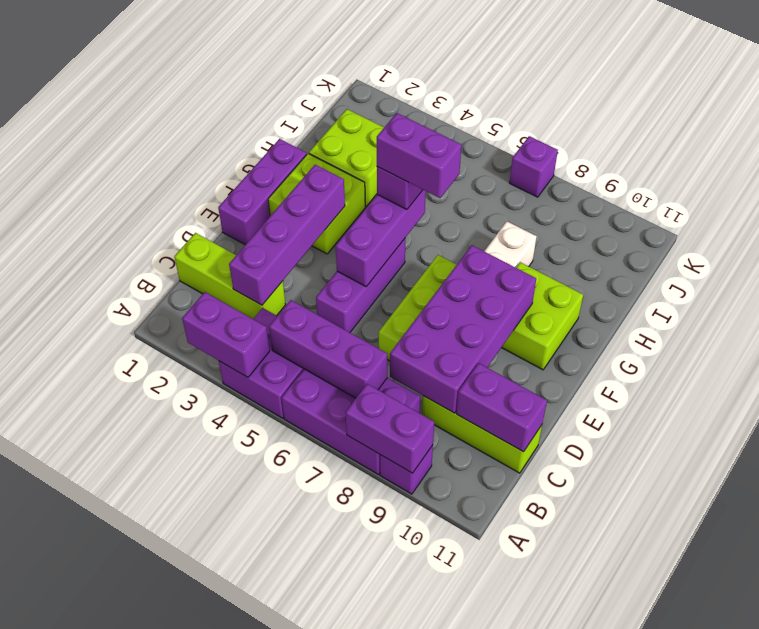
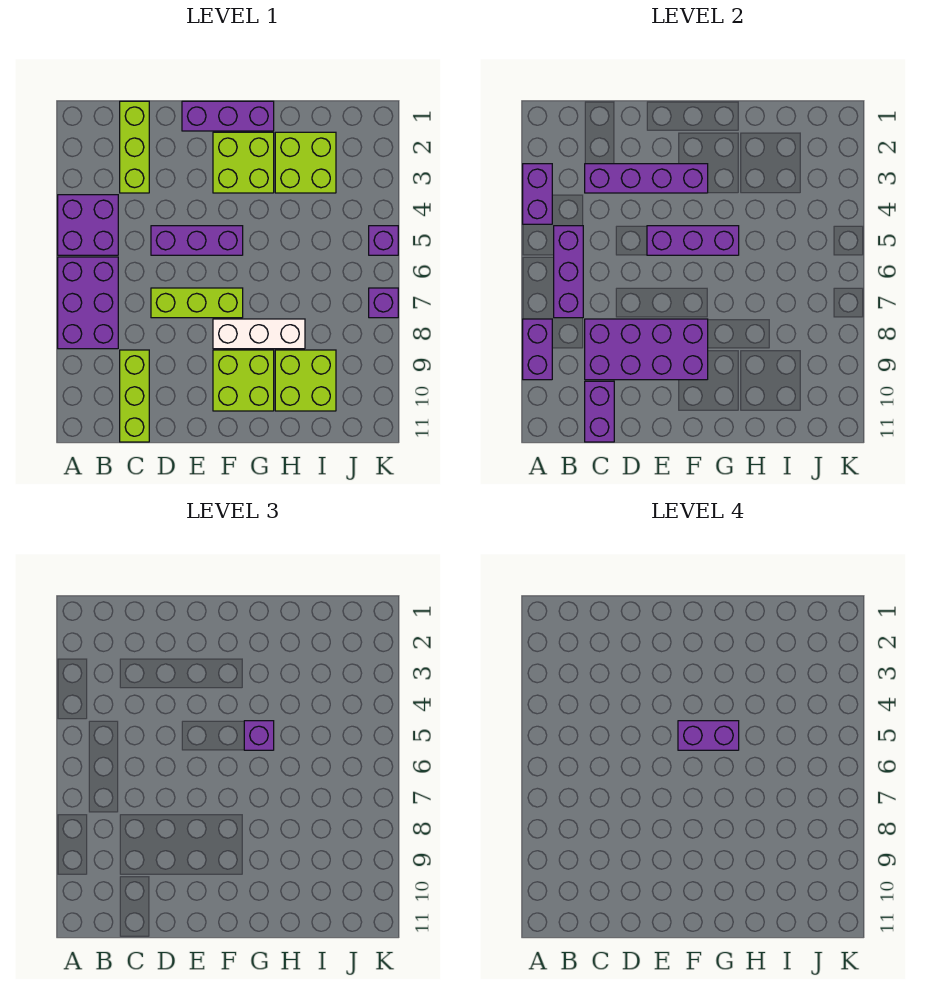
purple brick A9 level 1 -> purple brick K5 level 1
purple brick G5:G6 level 4 -> purple brick F5:G5 level 4
none -> lime brick H9:I10 level 1

